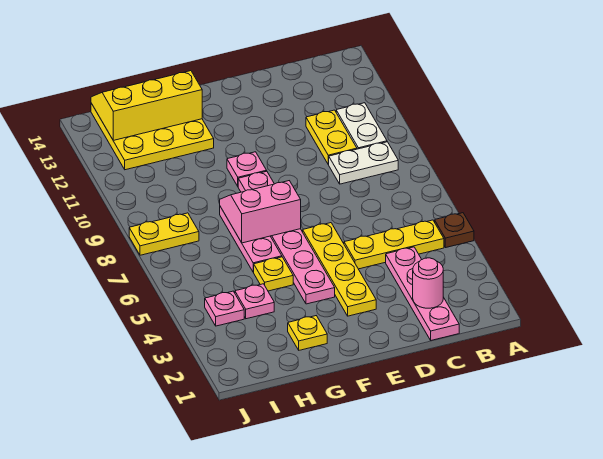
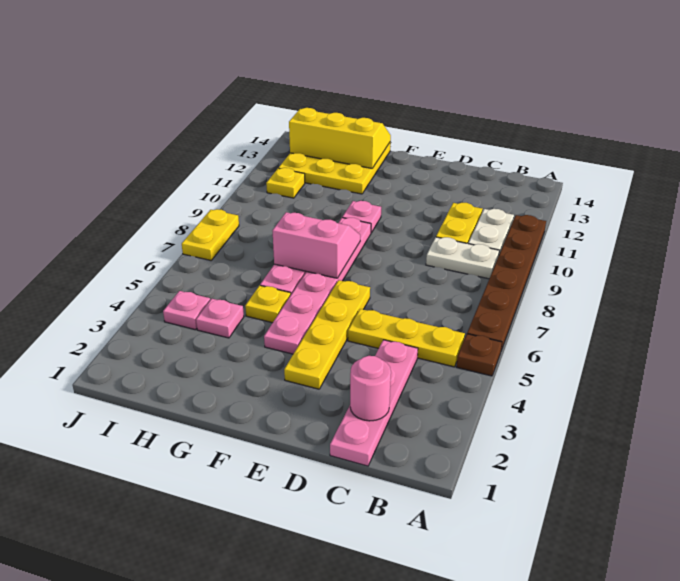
none -> brown plate A6:A11 level 1
yellow plate G2 level 1 -> yellow plate I11 level 1
yellow plate I8:J8 level 1 -> yellow plate J7:J8 level 1

